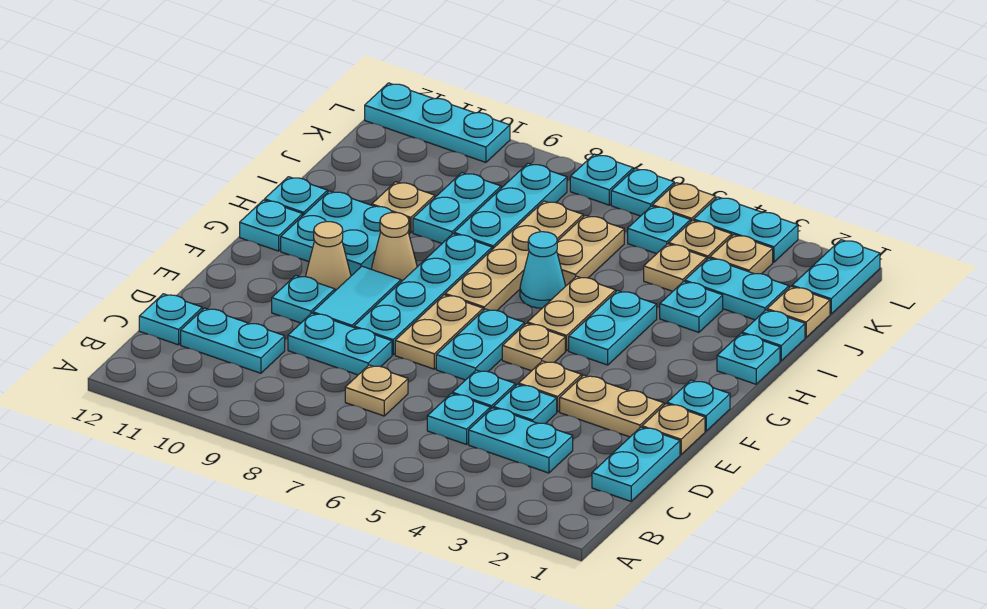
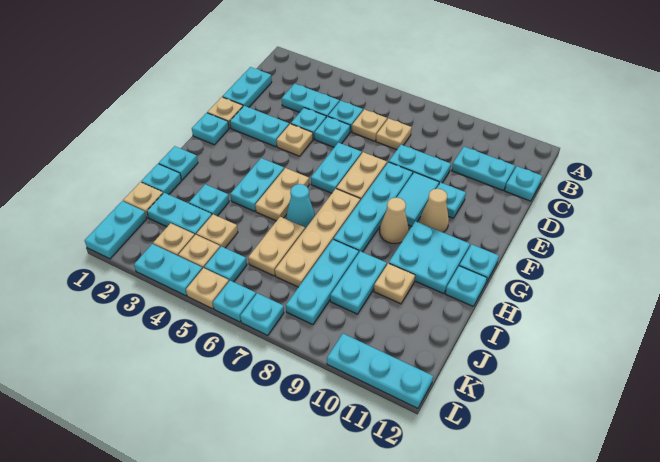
tan plate E2:E3 level 1 -> cyan plate E2:E3 level 1
tan plate F5 level 1 -> tan plate C6 level 1

